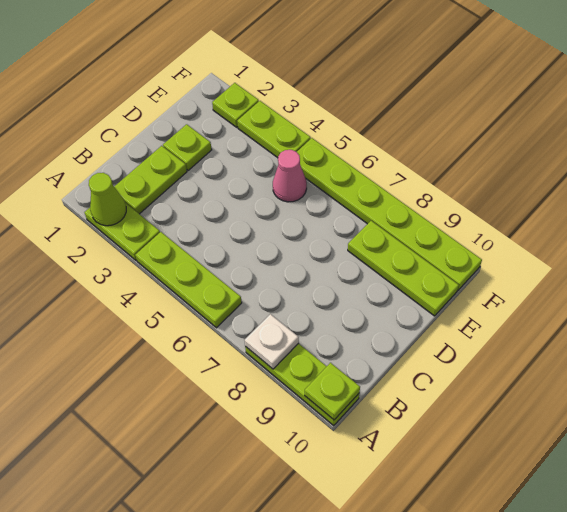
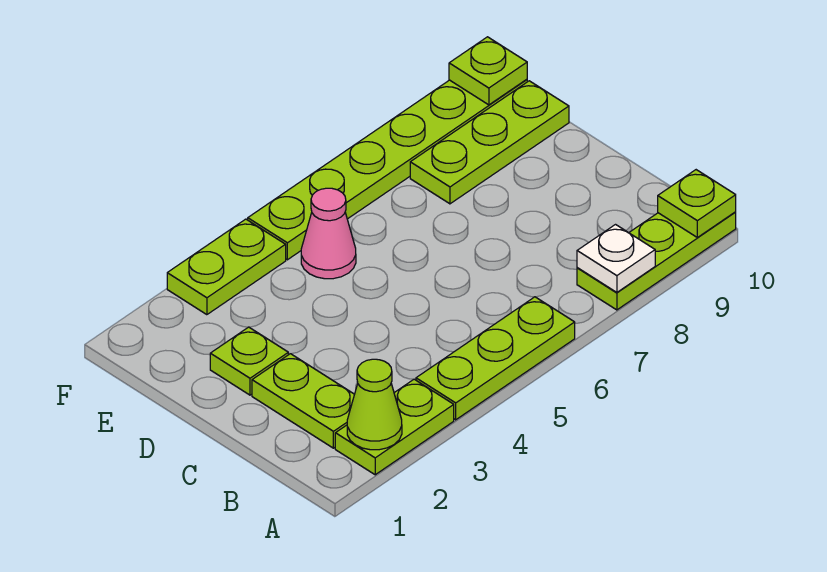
lime plate F2 level 1 -> lime plate F10 level 2

